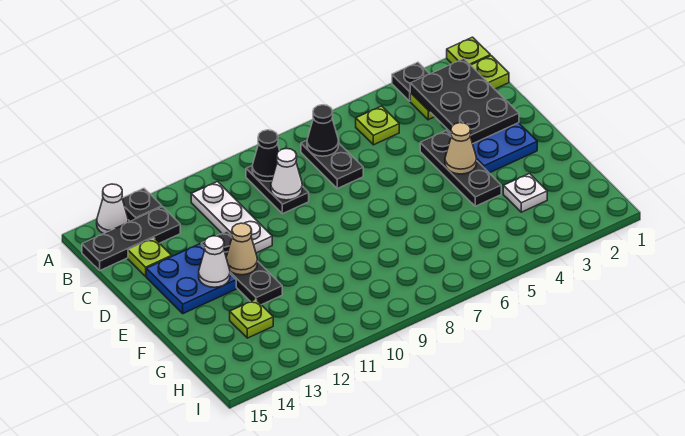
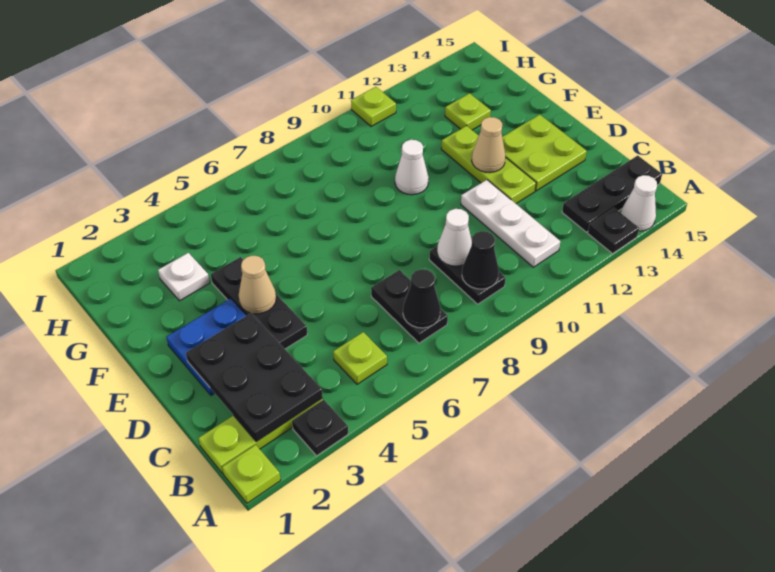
lime plate C14 level 1 -> lime plate I11 level 1
black plate D12:F12 level 1 -> lime plate D12:F12 level 1
blue plate D13:E14 level 1 -> lime plate D13:E14 level 1
white cone E13 level 2 -> white cone F10 level 1

